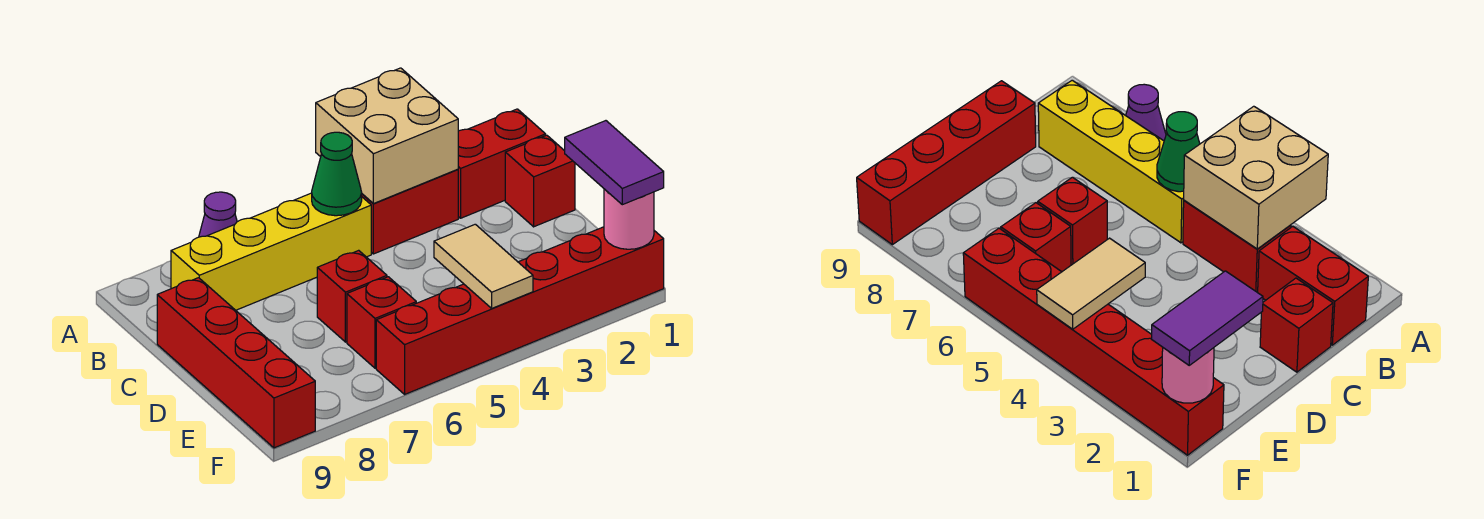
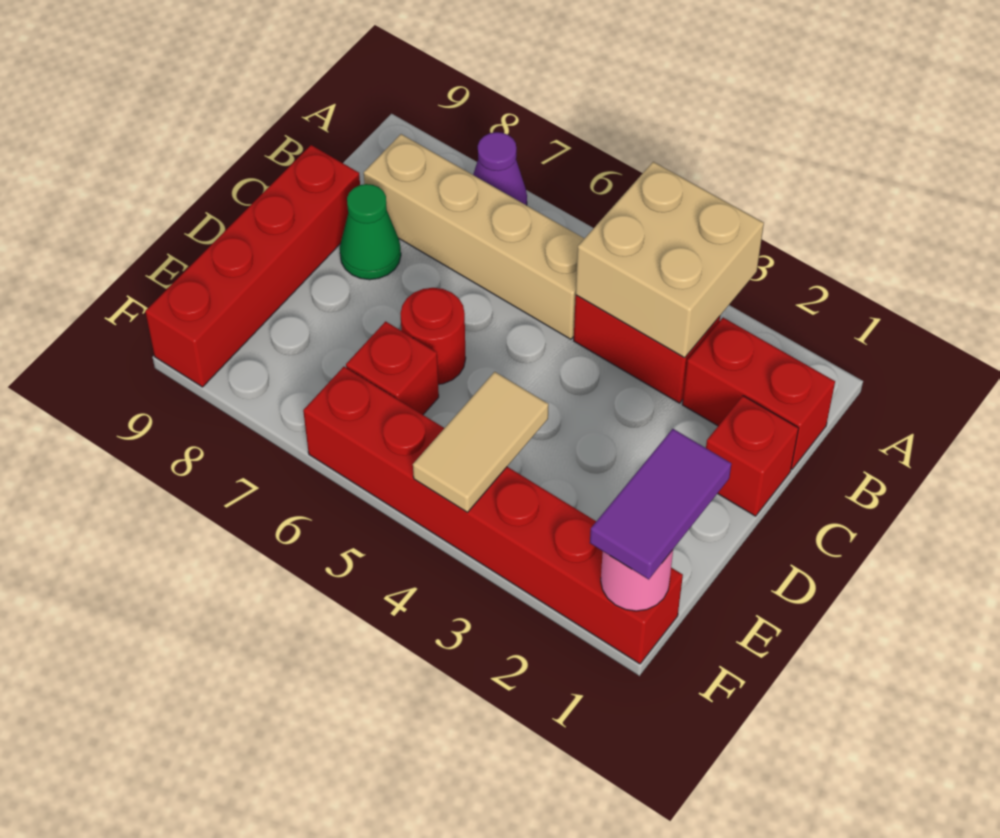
yellow brick B5:B8 level 1 -> tan brick B5:B8 level 1
green cone B5 level 2 -> green cone C8 level 1
red brick D6 level 1 -> red round brick D6 level 1

